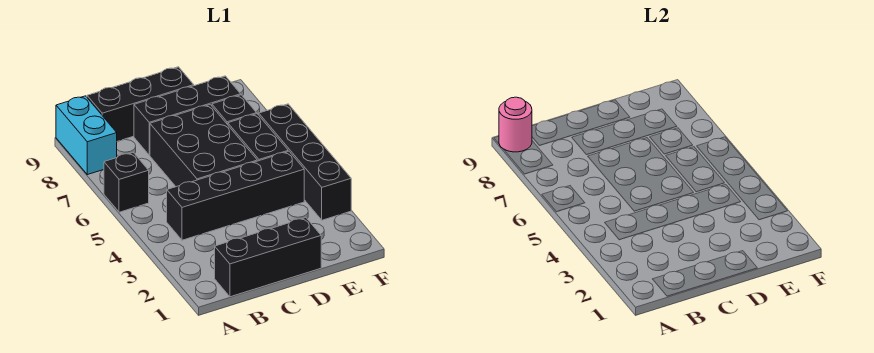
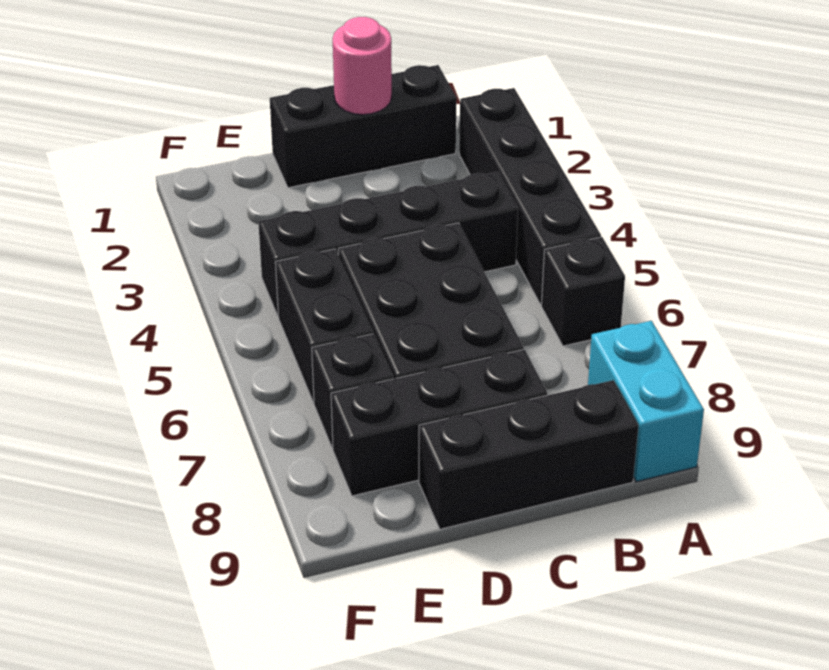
pink round brick A9 level 2 -> pink round brick C1 level 2
black brick F3:F6 level 1 -> black brick A2:A5 level 1

